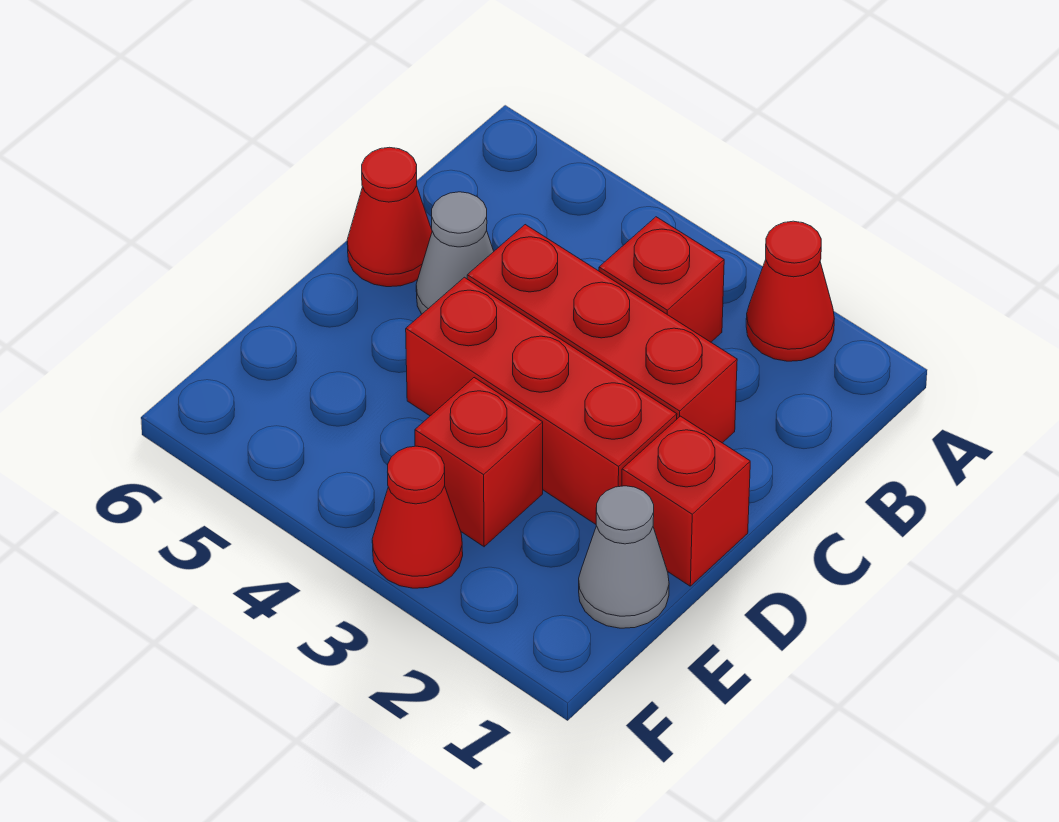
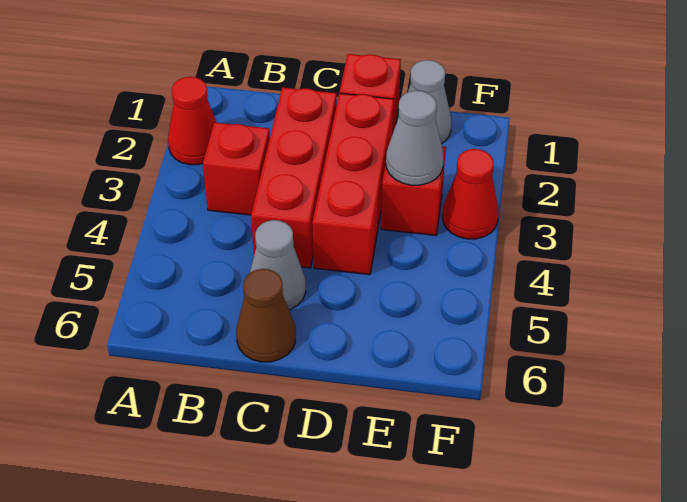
red cone C6 level 1 -> brown cone C6 level 1
none -> grey cone E3 level 2

